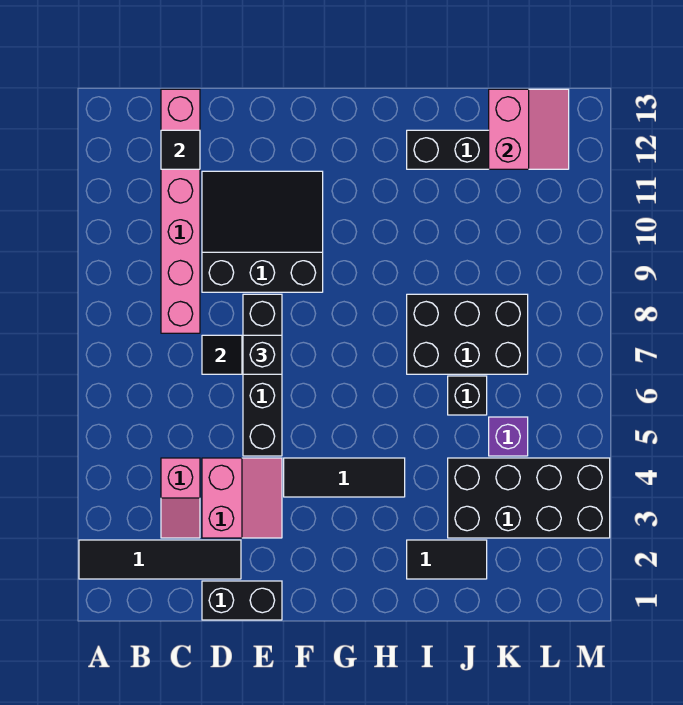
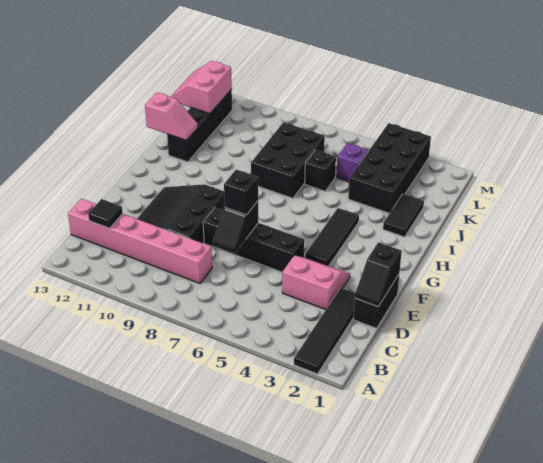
pink slope C3:C4 level 1 top 4 -> pink slope I12:I13 level 2 top 13
none -> black slope D1:E1 level 2 top E
pink slope K12:L13 level 2 top K -> pink slope K12:L13 level 2 top 12

